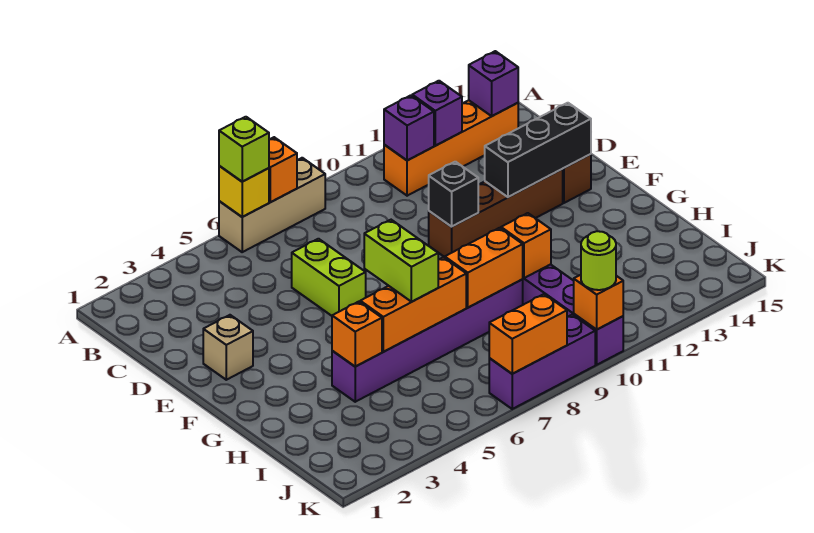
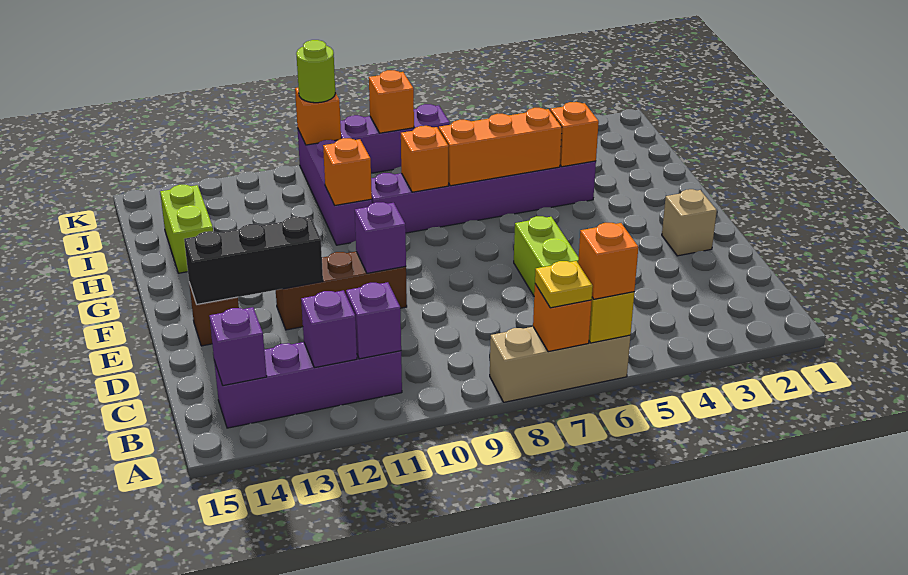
lime brick A6 level 3 -> orange brick A6 level 3
none -> yellow plate A7 level 3
orange brick B11:B14 level 1 -> purple brick B11:B14 level 1
brown brick E10:E13 level 1 -> brown brick E10:E12 level 1
black brick E10 level 2 -> purple brick E10 level 2
lime brick G6:H6 level 3 -> lime brick H14:I14 level 1
orange brick H8:H9 level 2 -> orange brick H8 level 2
orange brick K7:K8 level 2 -> orange brick K8 level 2

